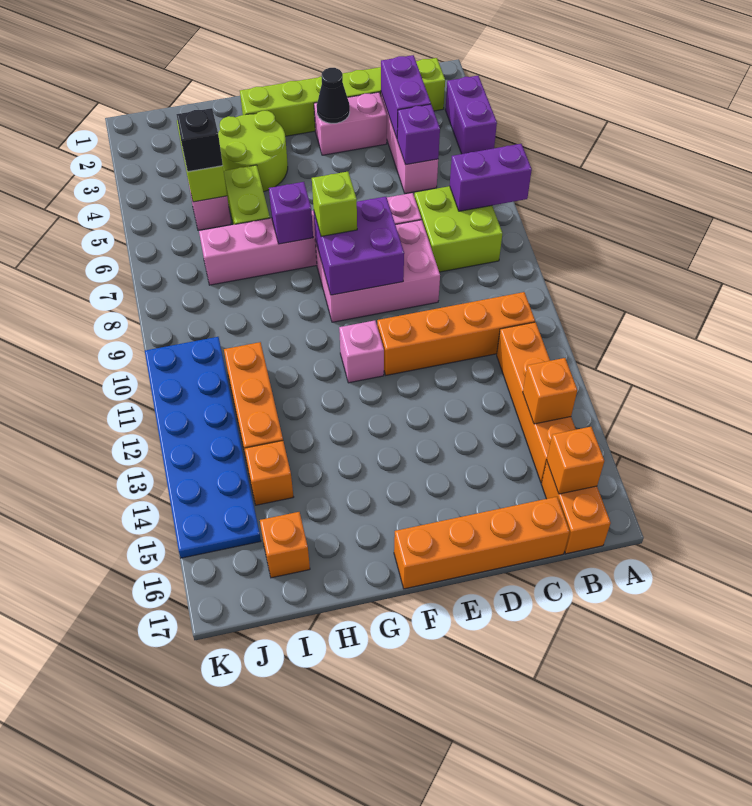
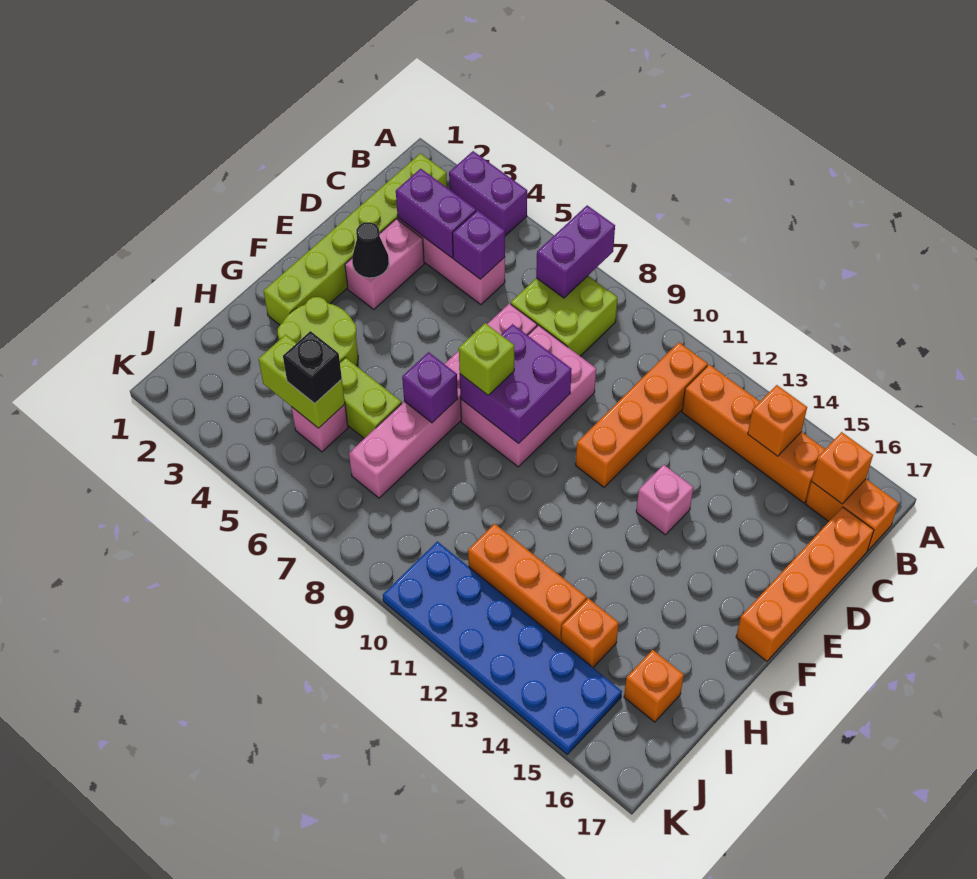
pink brick F11 level 1 -> pink brick E13 level 1

